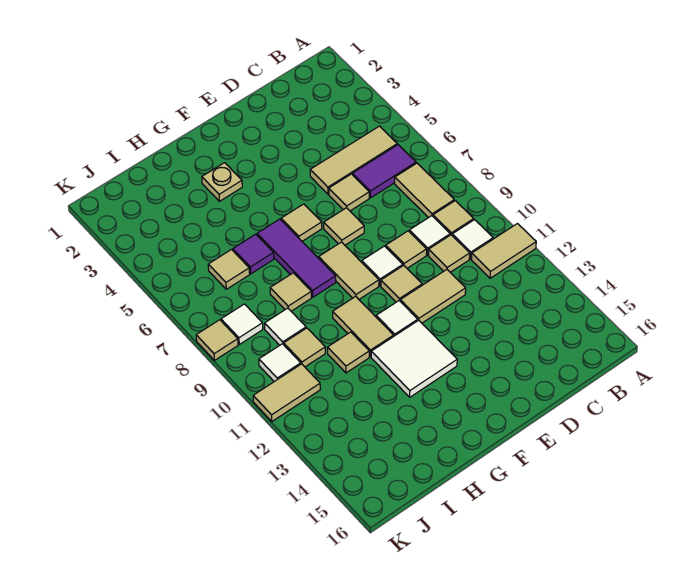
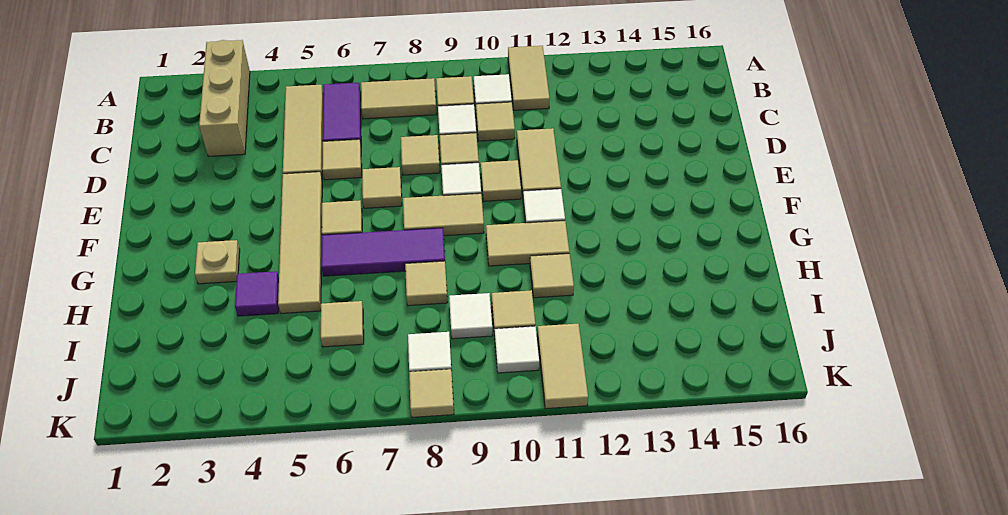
none -> tan brick A3:C3 level 1
none -> tan tile D8 level 1
none -> tan tile E5:H5 level 1
white tile F12:G13 level 1 -> none
purple tile H6 level 1 -> purple tile H4 level 1

